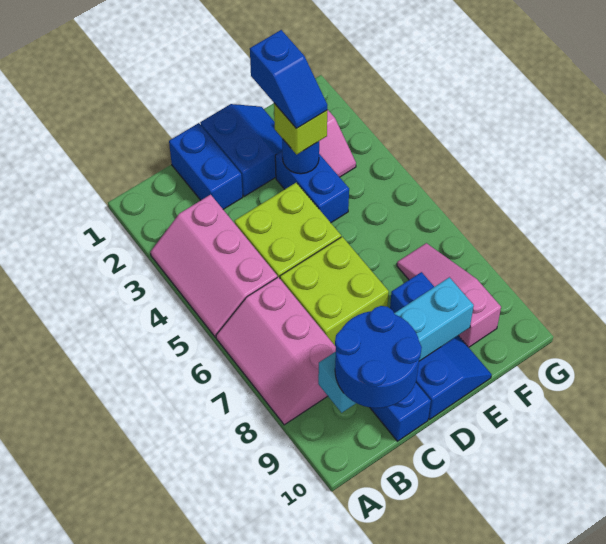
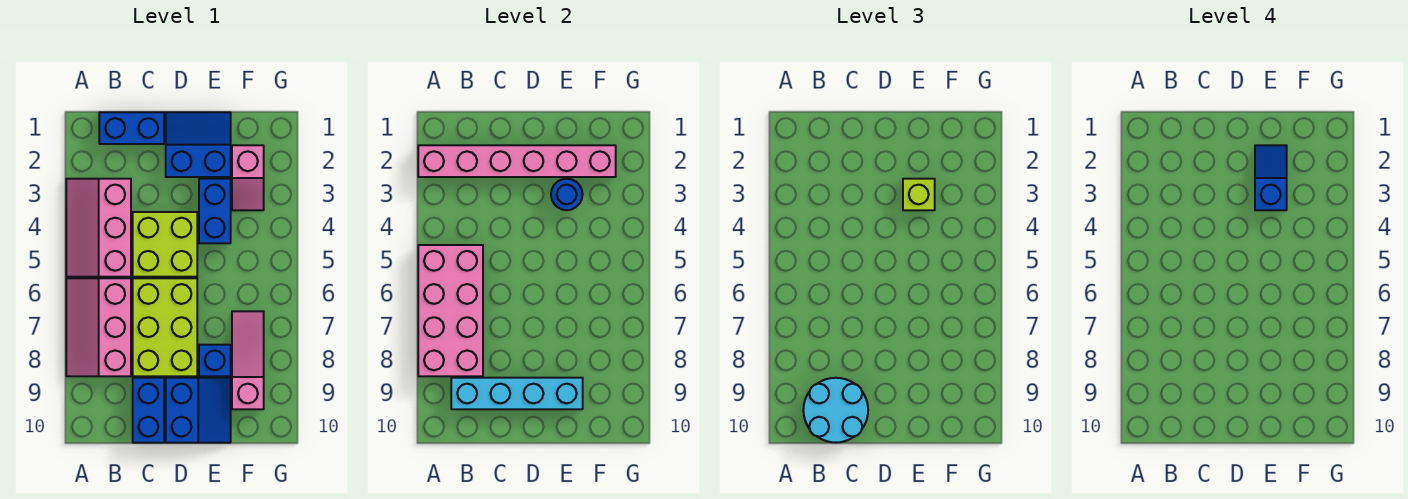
none -> pink brick A2:F2 level 2
none -> pink brick A5:B8 level 2
blue round brick B9:C10 level 3 -> cyan round brick B9:C10 level 3
blue brick C1:C2 level 1 -> blue brick B1:C1 level 1
lime brick C6:D7 level 1 -> lime brick C6:D8 level 1
blue slope D1:E2 level 1 top D -> blue slope D1:E2 level 1 top 2
blue slope E2:E3 level 4 top 2 -> blue slope E2:E3 level 4 top 3

